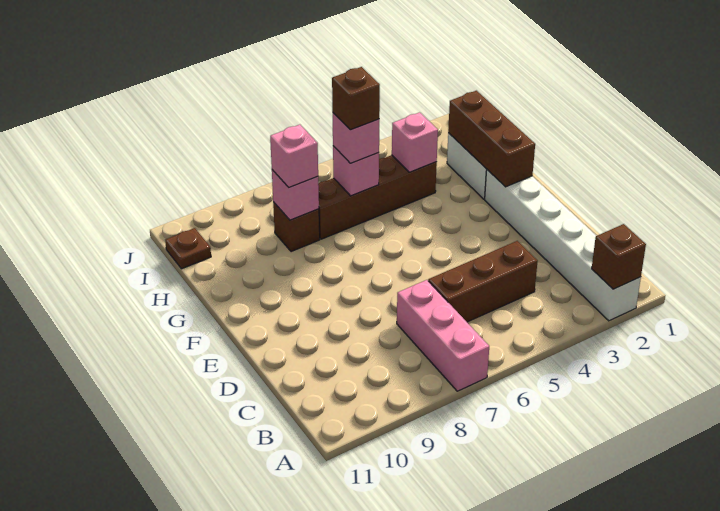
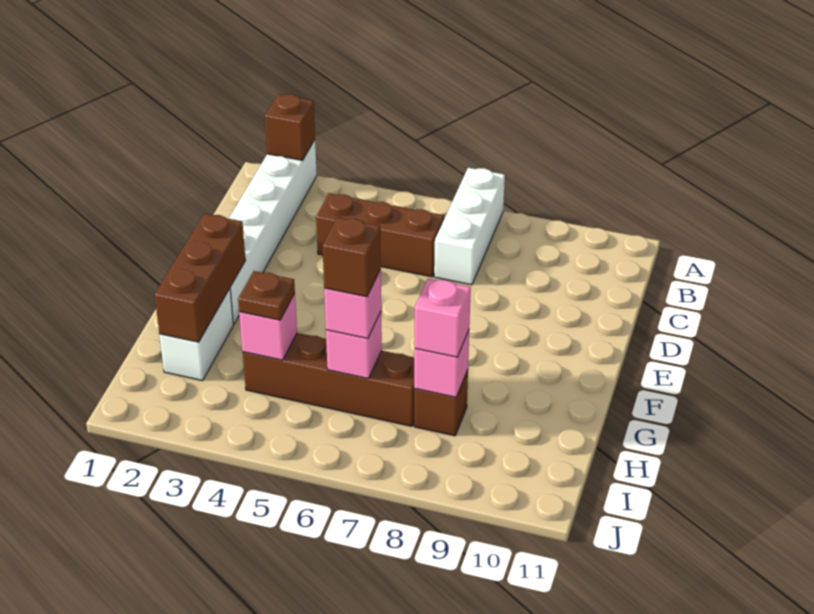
pink brick A7:C7 level 1 -> white brick A7:C7 level 1
brown plate I11 level 1 -> brown plate H4 level 3

